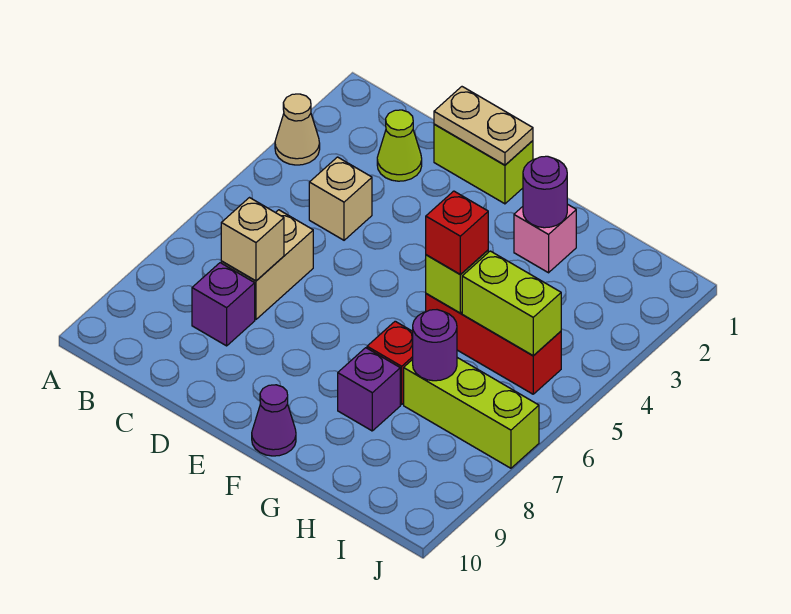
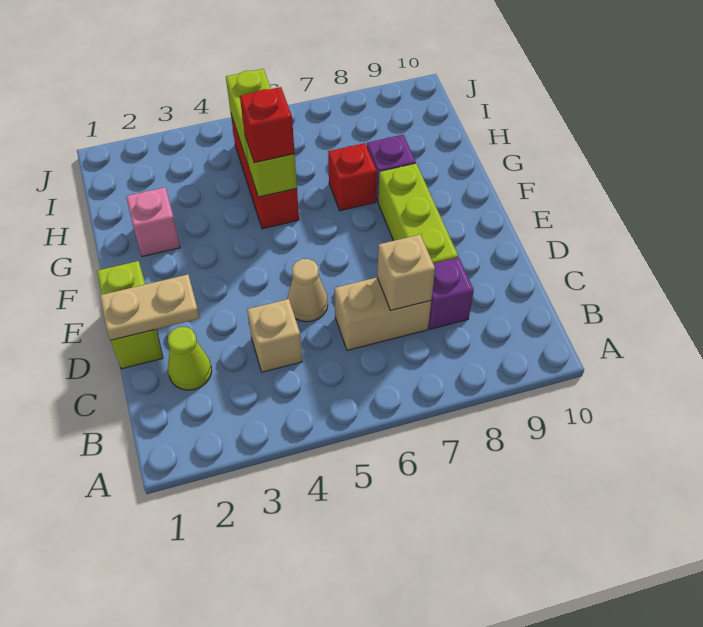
tan cone A3 level 1 -> tan cone D5 level 1
tan plate D1:E1 level 2 -> tan plate D1:D2 level 2
purple cone F10 level 1 -> none
purple round brick G2 level 2 -> none
lime brick H7:J7 level 1 -> lime brick D8:F8 level 1
purple round brick H7 level 2 -> none

